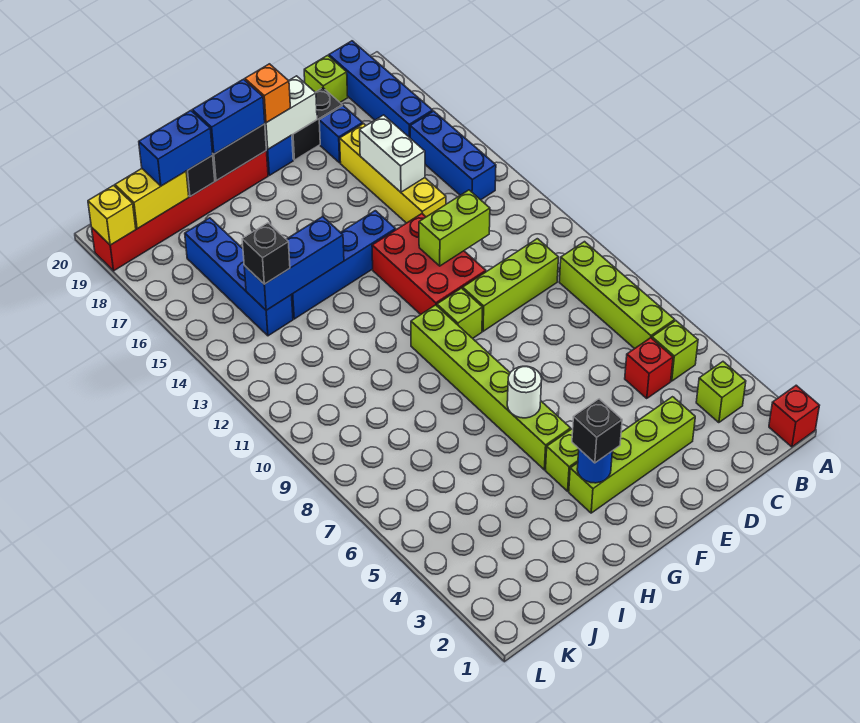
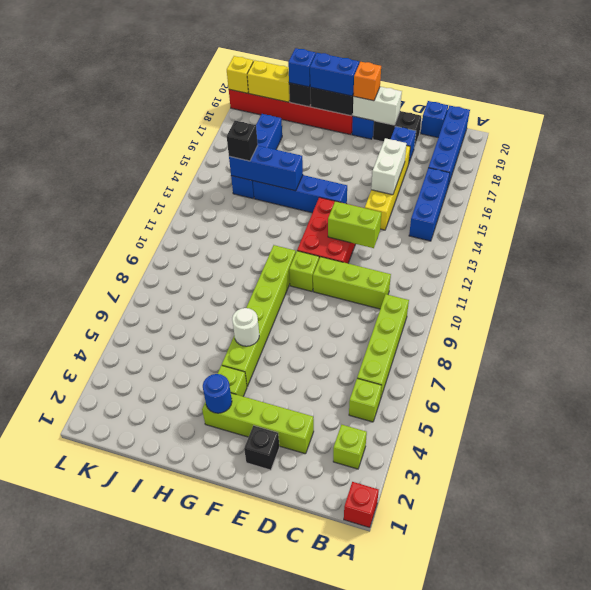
red brick C5 level 1 -> none
lime brick C20 level 1 -> blue brick C20 level 1
black brick G3 level 3 -> black brick E2 level 1
blue brick I19:J19 level 3 -> blue brick I19 level 3

